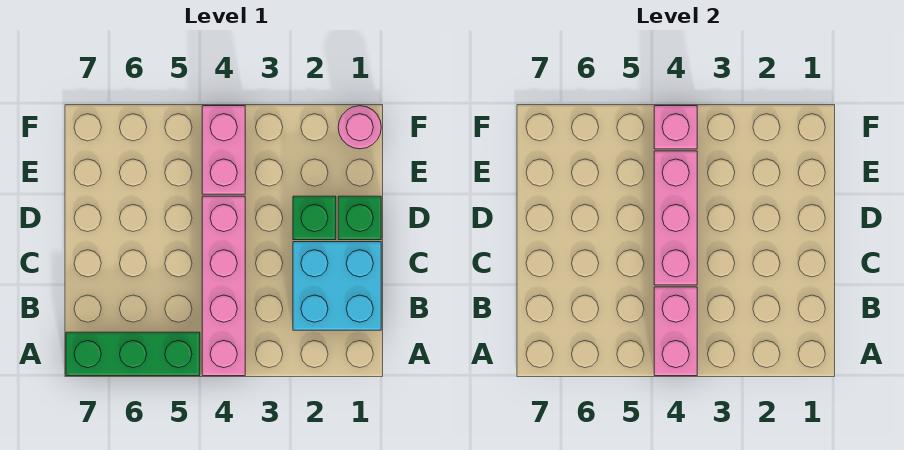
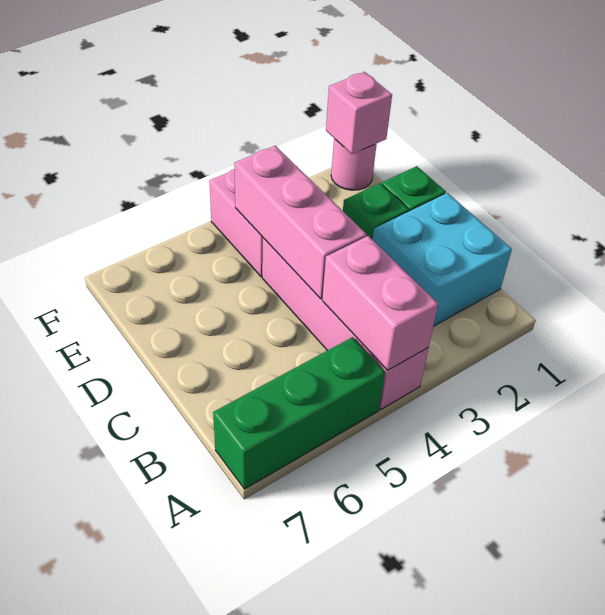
pink brick F4 level 2 -> pink brick F1 level 2

